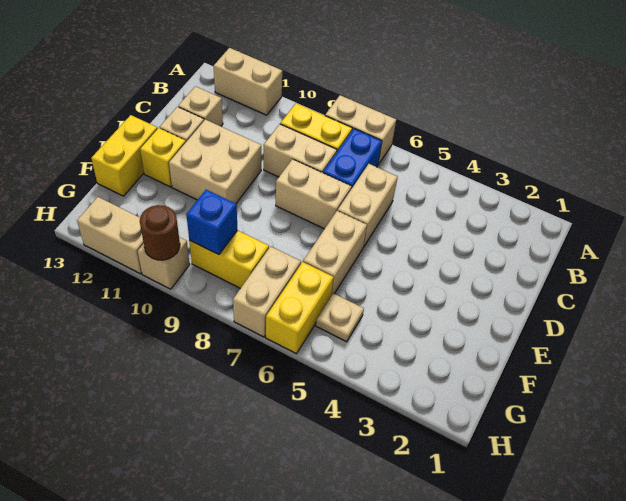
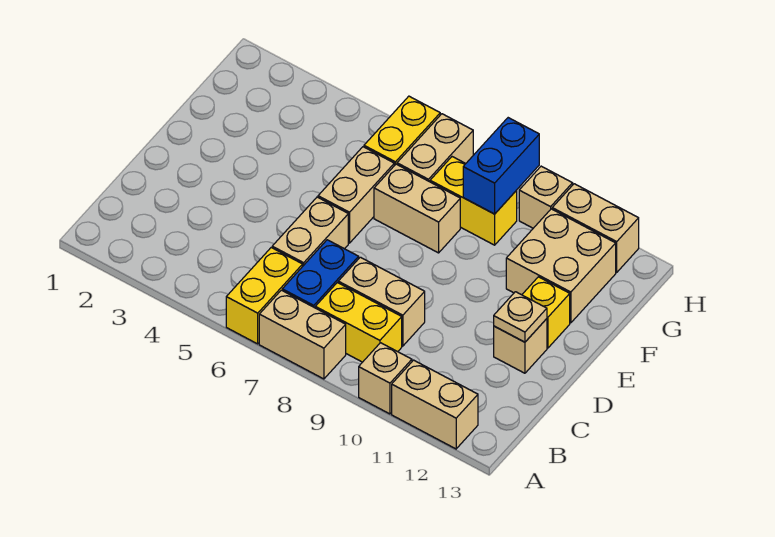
tan brick C12 level 1 -> tan brick A10 level 1
tan brick D7:D8 level 1 -> tan brick F7:F8 level 1
tan brick D10:E11 level 1 -> tan brick F11:G12 level 1
yellow brick E13:F13 level 1 -> yellow brick A6:B6 level 1
tan plate G5 level 1 -> tan plate D12 level 2
blue brick G9 level 2 -> blue brick G9:H9 level 2
brown round brick H10 level 2 -> none

